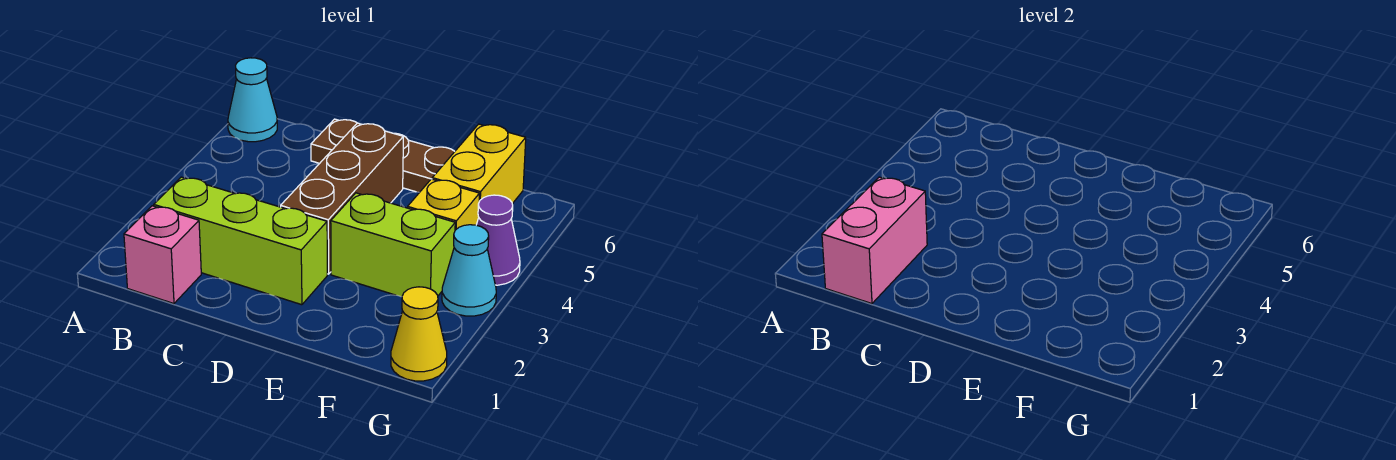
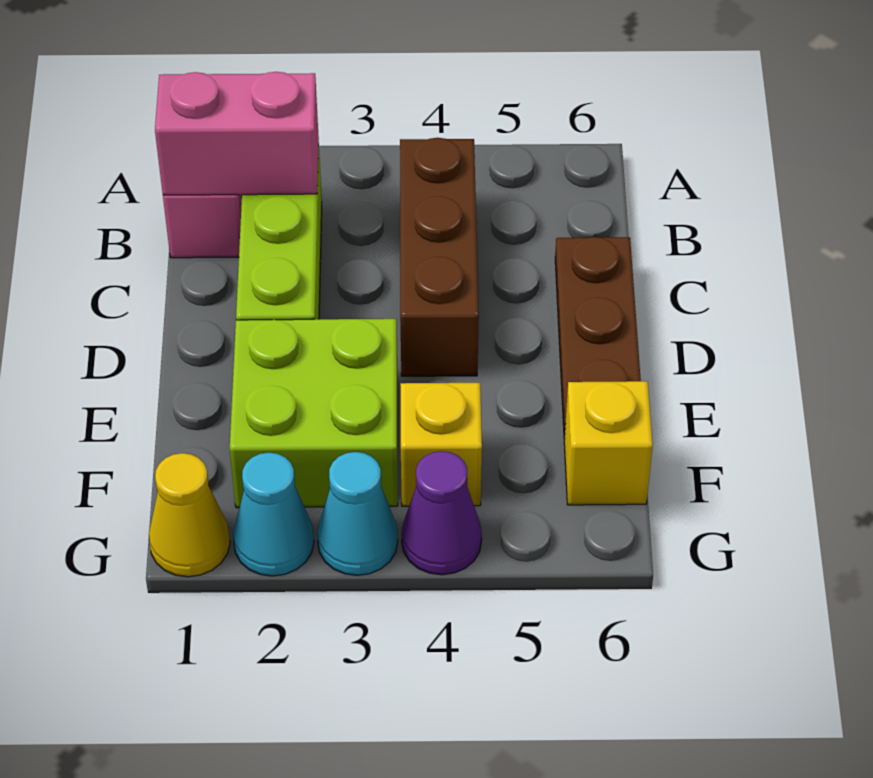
cyan cone A6 level 1 -> cyan cone G2 level 1
brown brick D3:D5 level 1 -> brown brick B4:D4 level 1
lime brick E3:F3 level 1 -> lime brick E2:F3 level 1
yellow brick F5:F6 level 1 -> yellow brick F6 level 1

